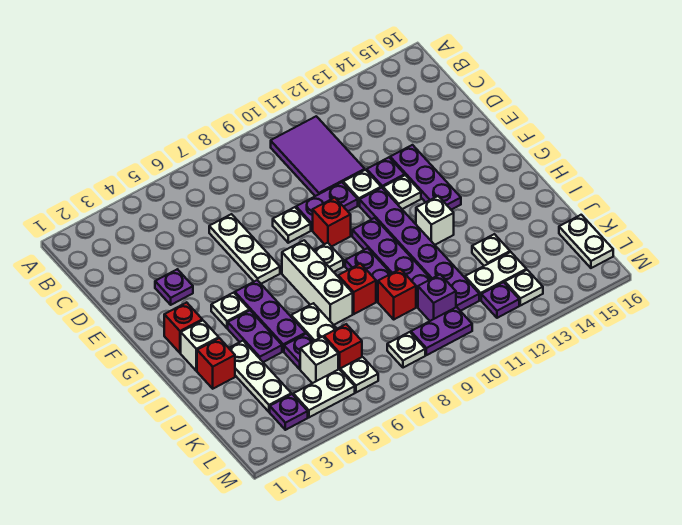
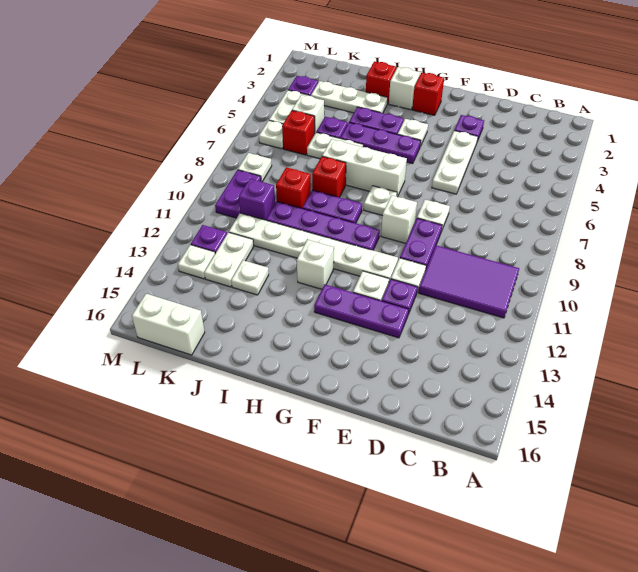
white plate D6:F6 level 1 -> white plate E4:E6 level 1
red brick F9 level 1 -> white brick F9 level 1
purple plate F11:K11 level 1 -> white plate F11:K11 level 1
white plate K16:L16 level 1 -> white brick K16:L16 level 1

